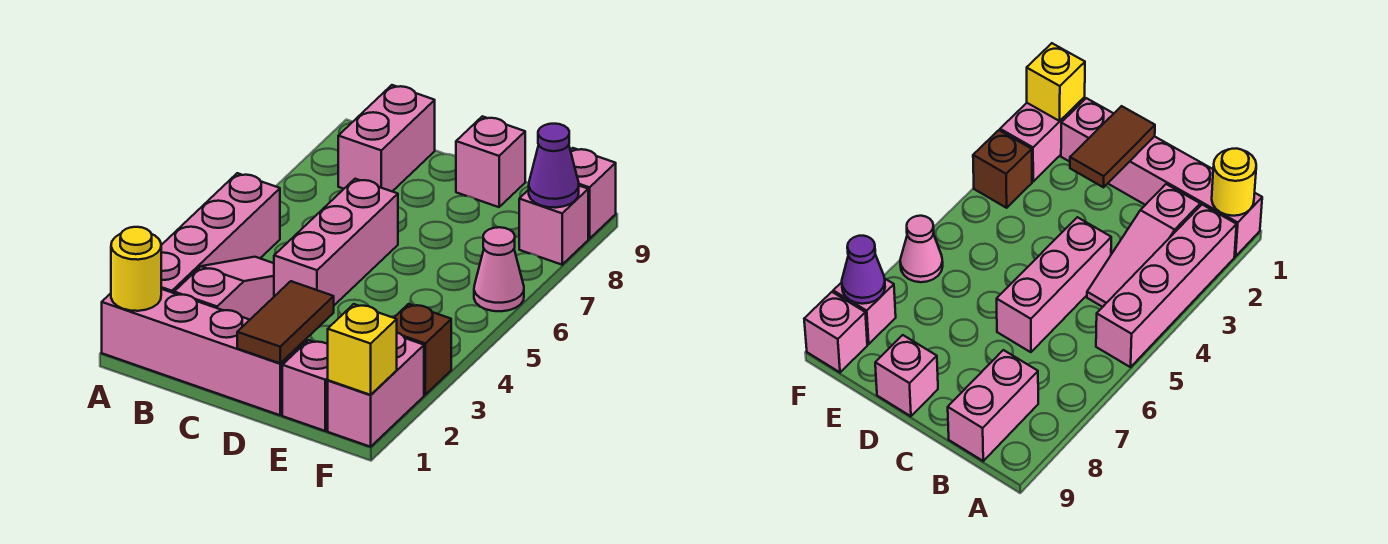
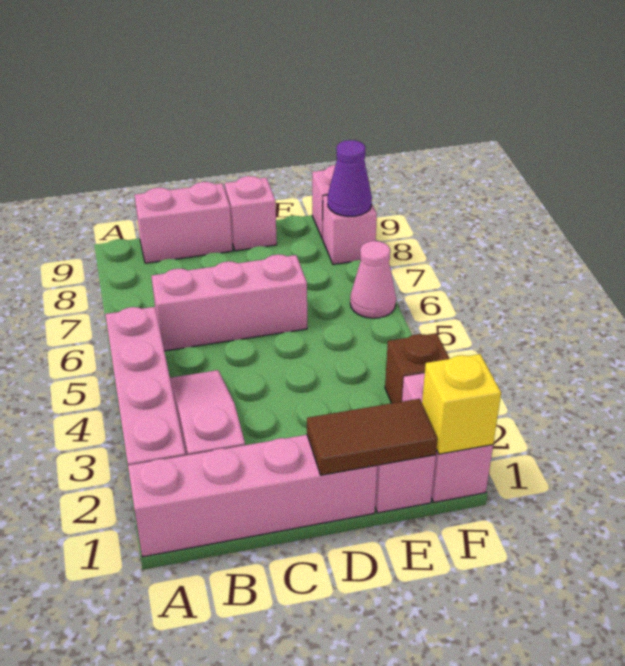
yellow round brick A1 level 2 -> none
pink brick B8:B9 level 1 -> pink brick B9:C9 level 1
pink brick C4:C6 level 1 -> pink brick B6:D6 level 1
brown tile D1:D2 level 2 -> brown tile D1:E1 level 2

